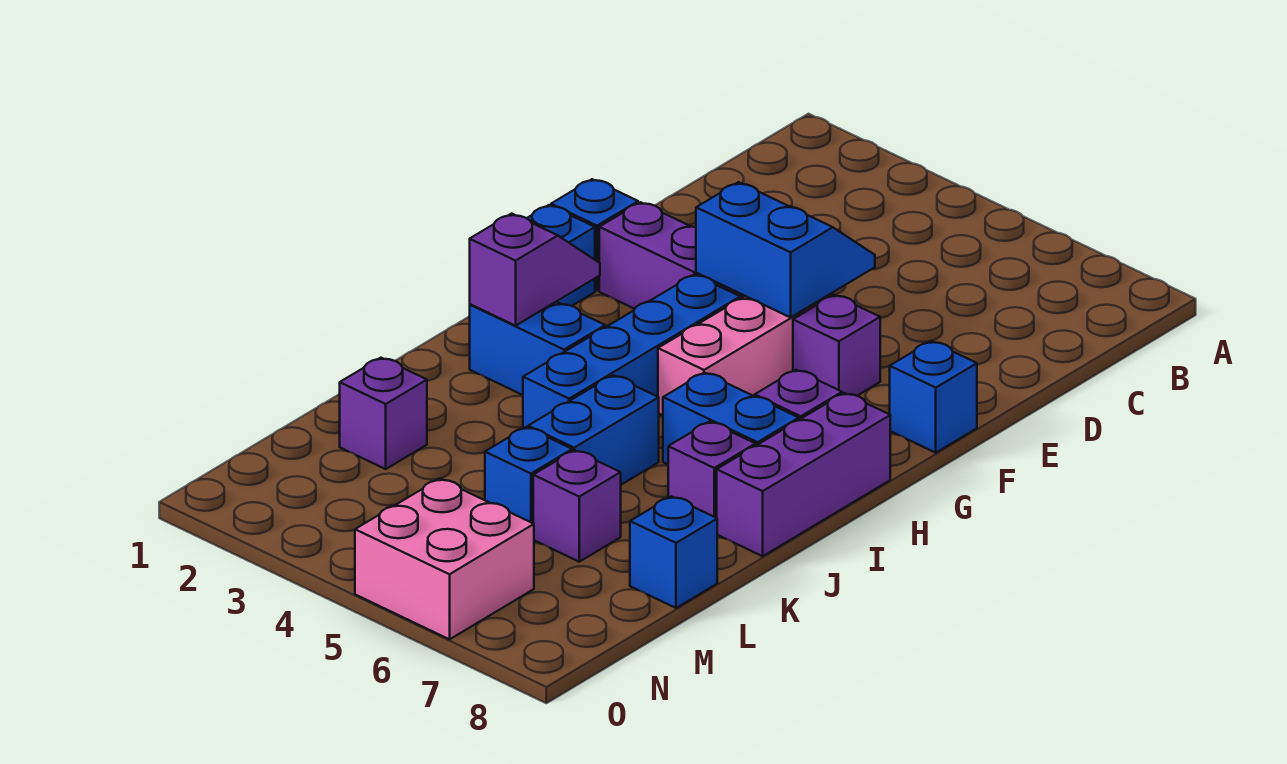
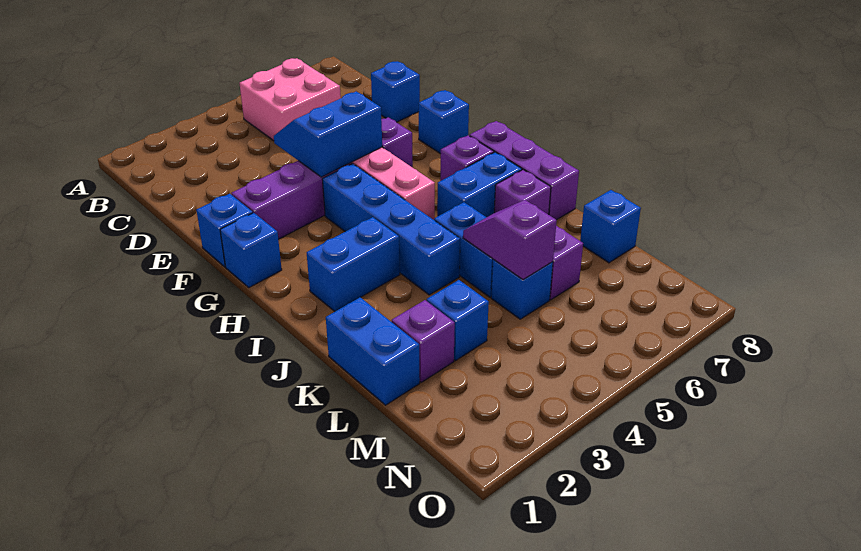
none -> blue brick D8 level 1
purple slope H2:I2 level 2 top I -> purple slope K5:L5 level 2 top L
none -> blue brick K1:L1 level 1
none -> blue brick L3 level 1
pink brick N5:O6 level 1 -> pink brick B5:C6 level 1

